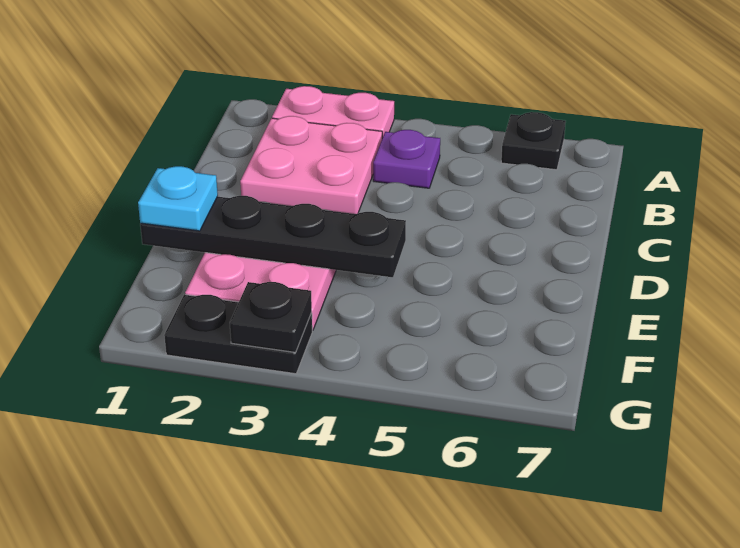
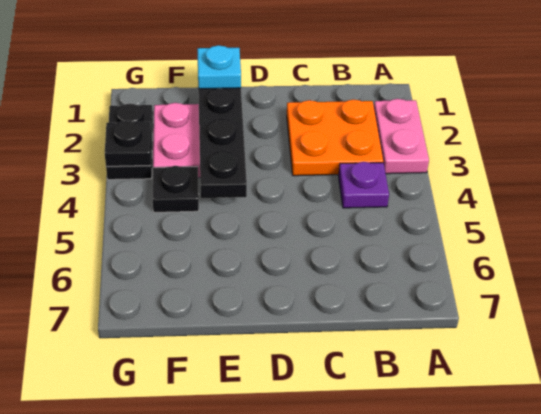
black plate A6 level 1 -> black plate F4 level 1
pink plate B2:C3 level 1 -> orange plate B2:C3 level 1

